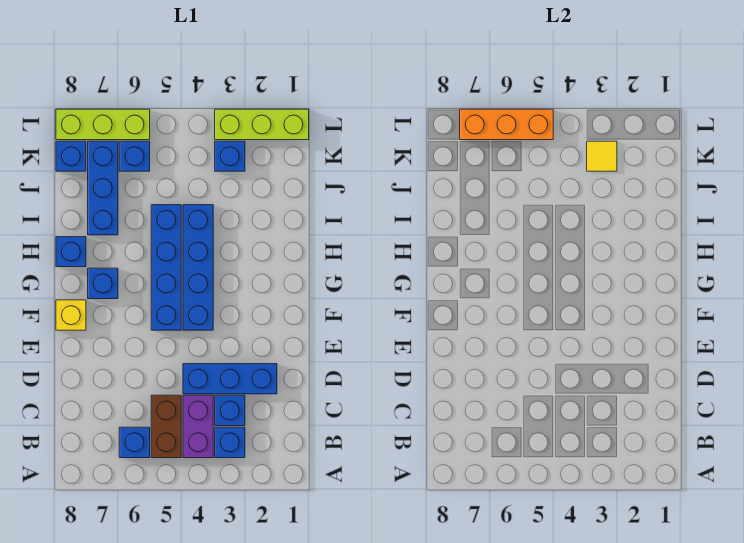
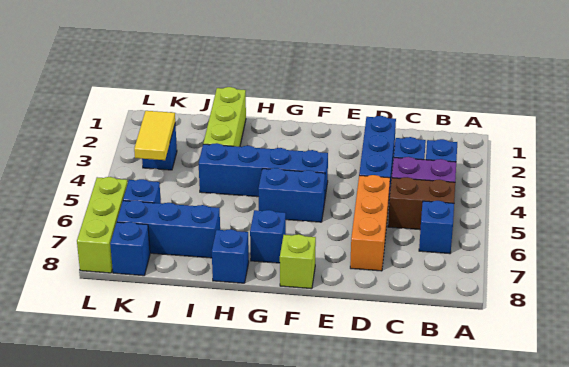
blue brick F5:I5 level 1 -> blue brick F5:G5 level 1
yellow brick F8 level 1 -> lime brick F8 level 1
yellow tile K3 level 2 -> yellow tile K3:K4 level 2
lime brick L1:L3 level 1 -> lime brick I1:I3 level 1
orange brick L5:L7 level 2 -> orange brick D5:D7 level 1

